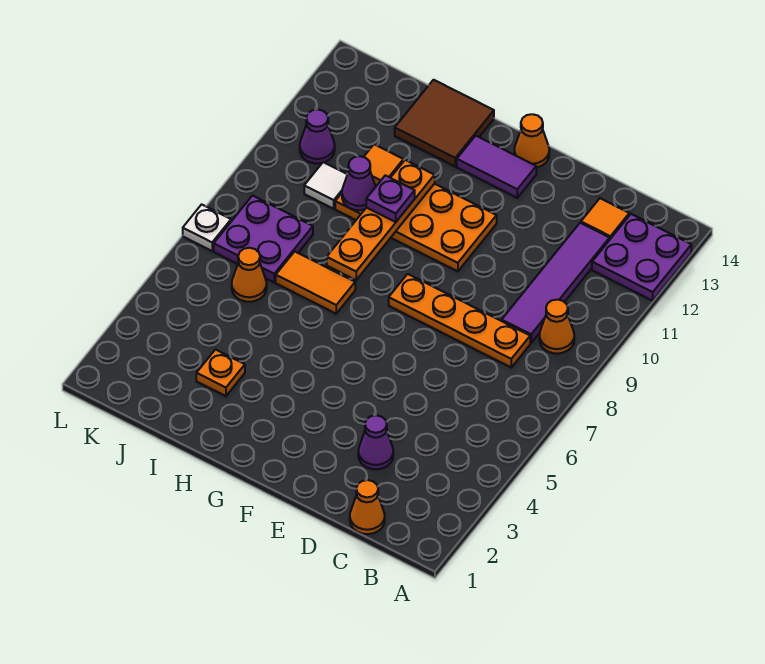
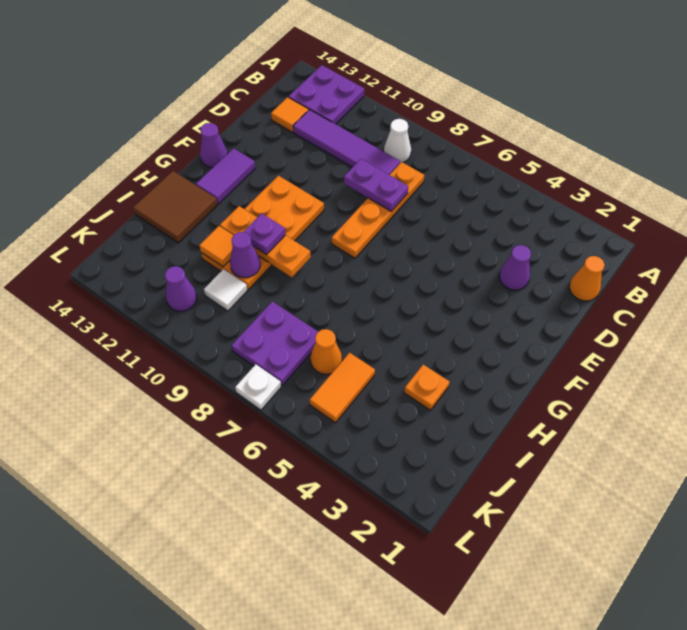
orange cone B9 level 1 -> white cone B9 level 1
none -> purple plate D8:D9 level 2
orange cone F14 level 1 -> purple cone F14 level 1
orange tile H7:I7 level 1 -> orange tile J5:K5 level 1
orange plate H8:H11 level 2 -> orange plate H9:H11 level 2

